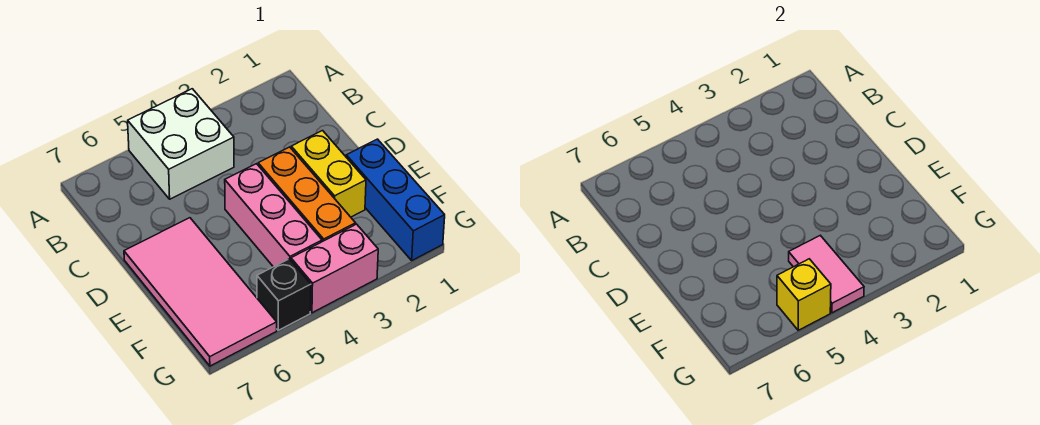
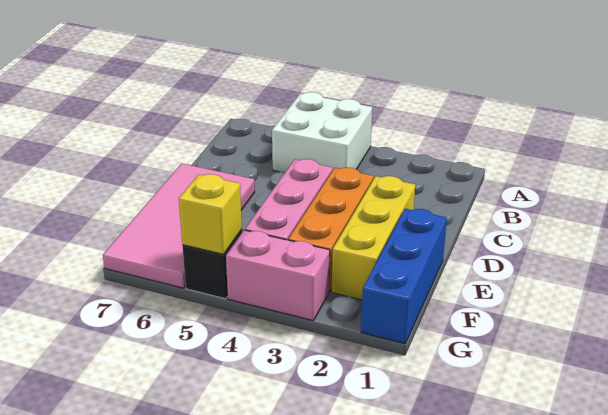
yellow brick D2:E2 level 1 -> yellow brick D2:F2 level 1
pink tile F4:G4 level 2 -> none

